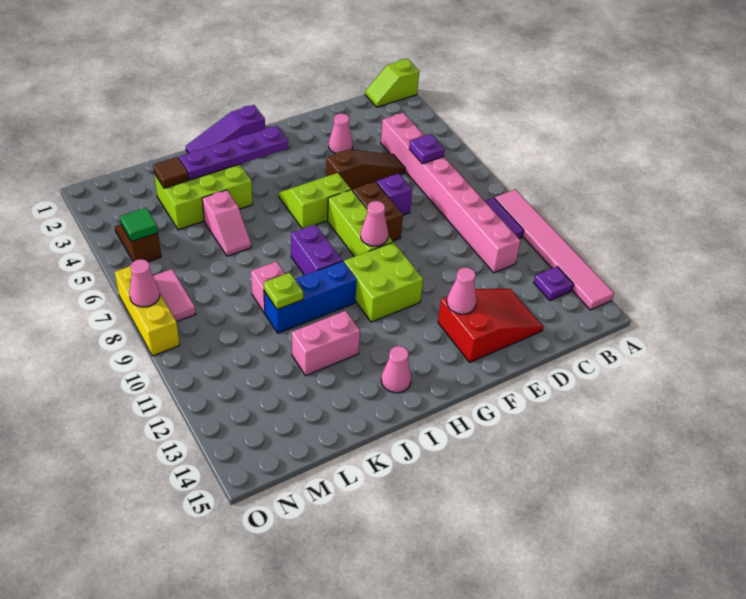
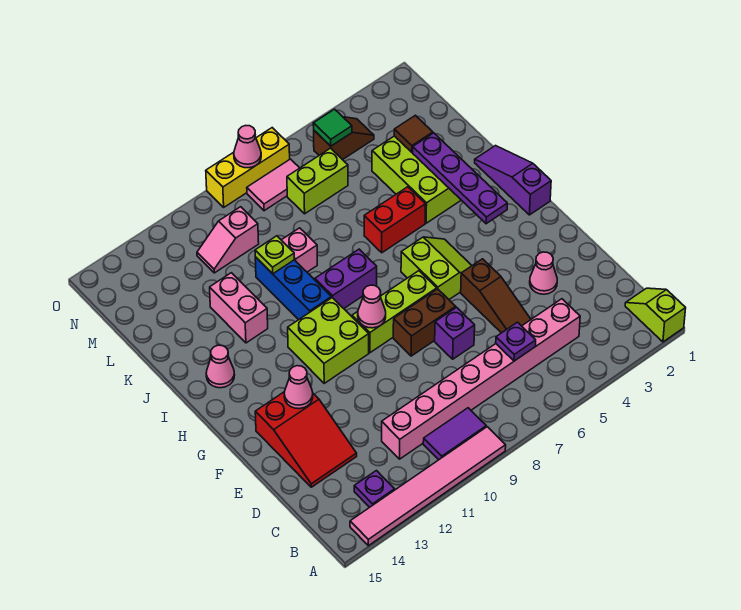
none -> red brick J5:J6 level 1
pink slope K5:K6 level 1 top 5 -> pink slope M10:M11 level 1 top 10
none -> lime brick M6:M7 level 1

